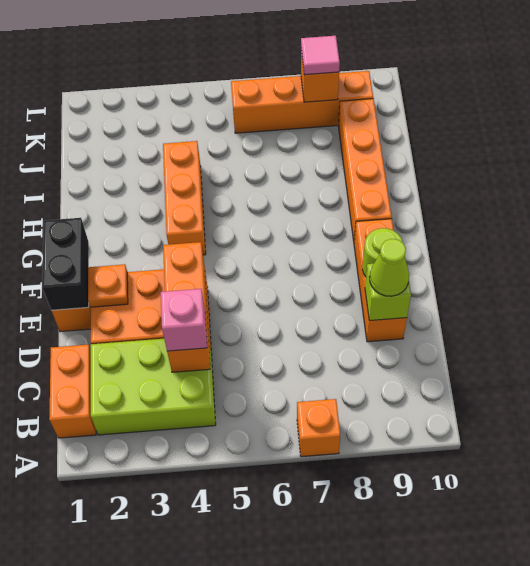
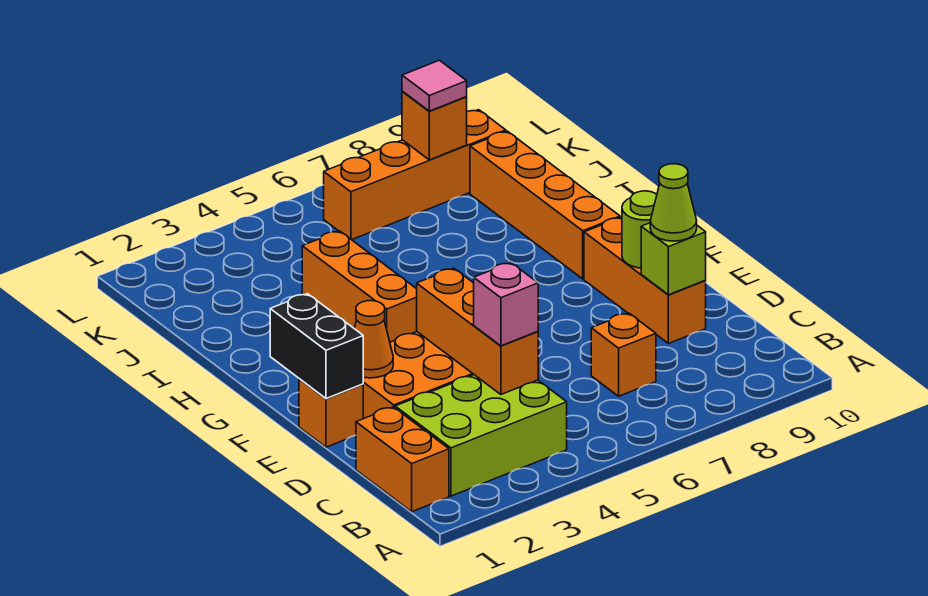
orange brick A7 level 1 -> orange brick C7 level 1
orange plate E2 level 2 -> orange cone E2 level 2

